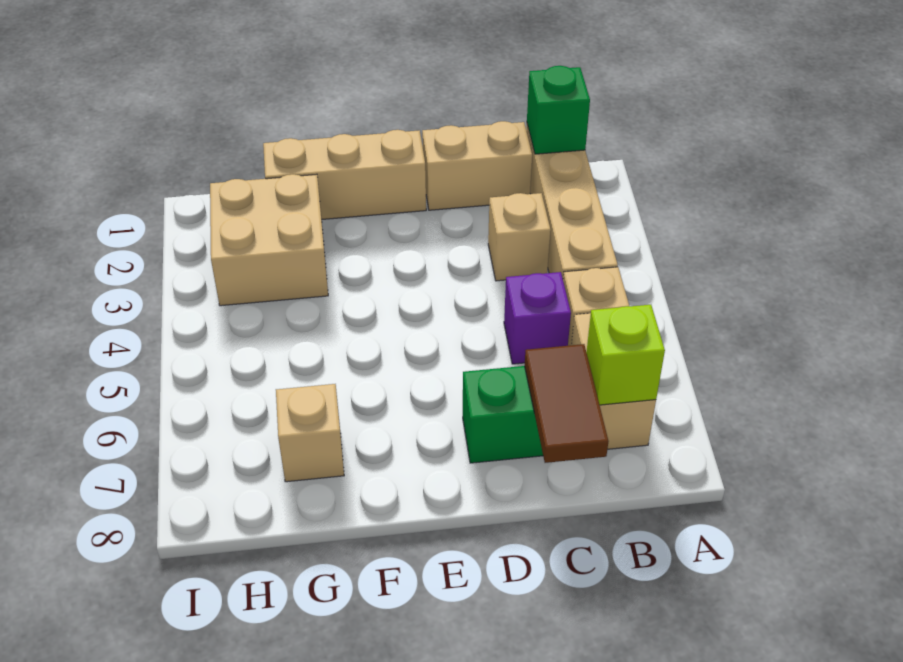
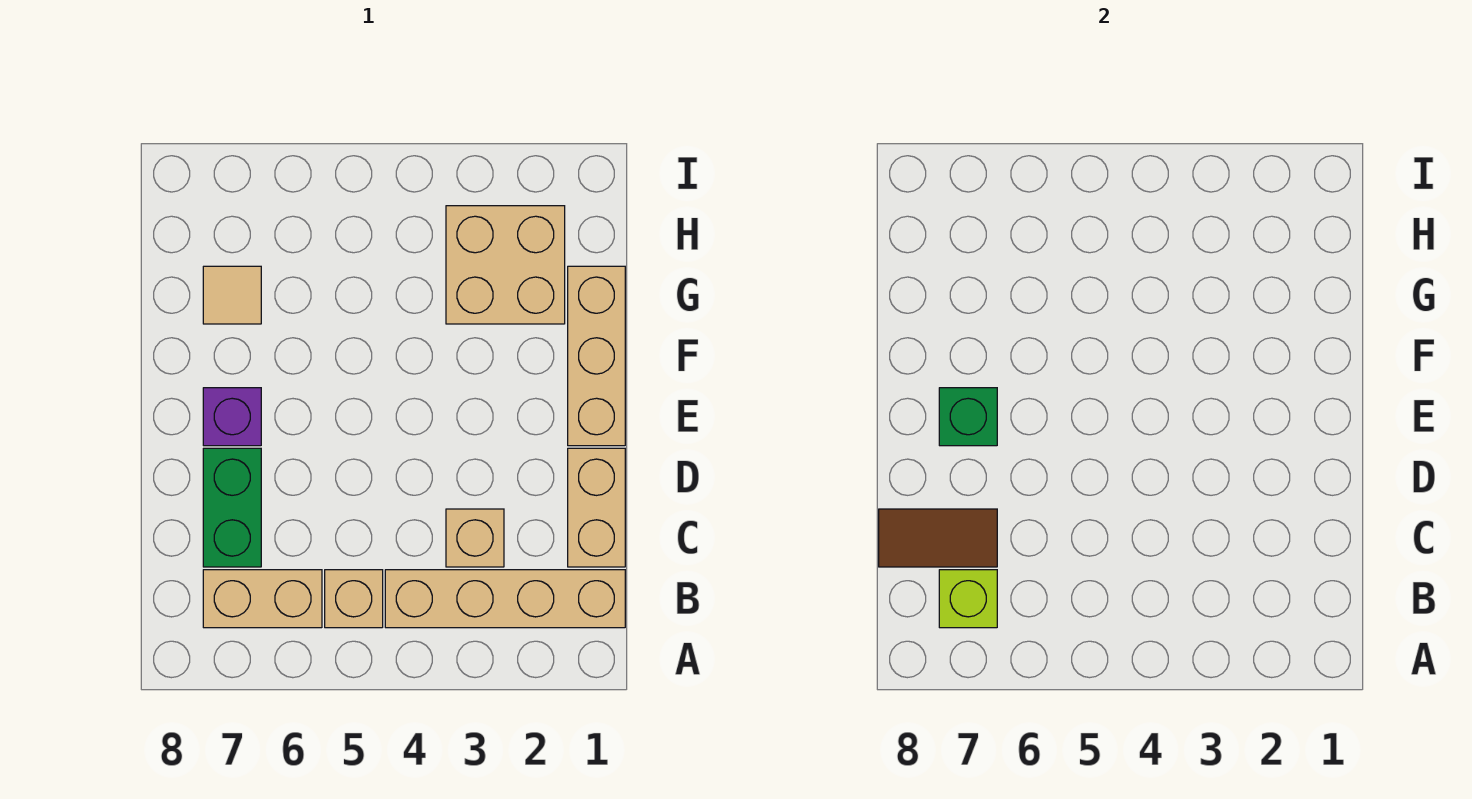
green brick B1 level 2 -> green brick E7 level 2
purple brick C5 level 1 -> purple brick E7 level 1
tan brick G7 level 1 -> tan tile G7 level 1

